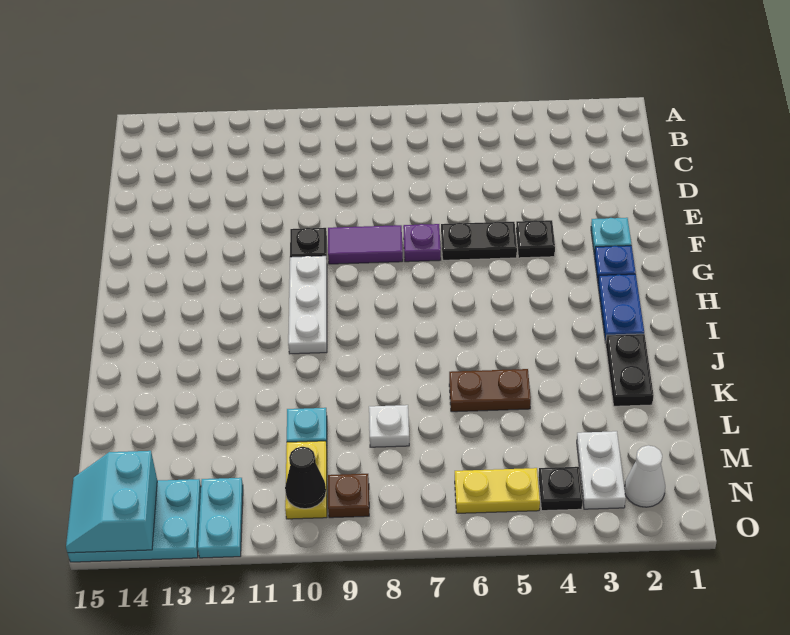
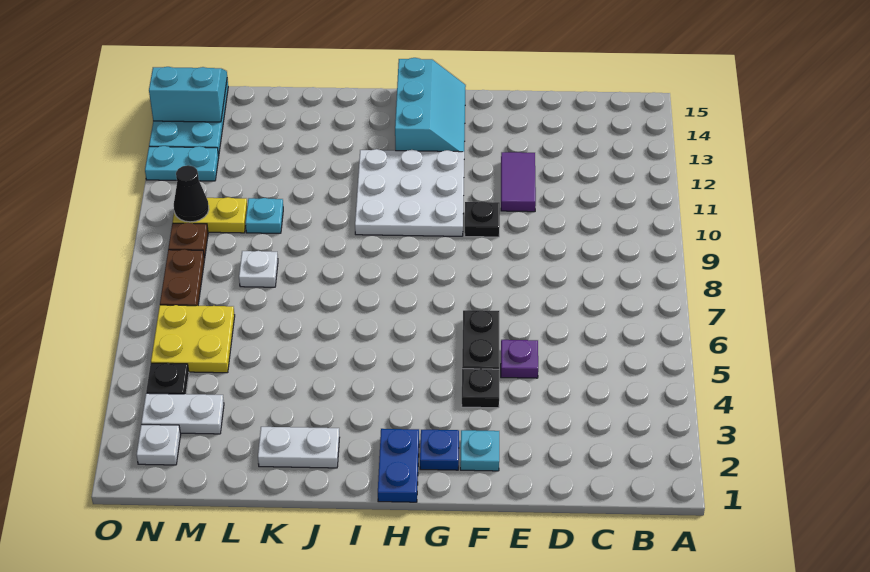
purple plate F7 level 1 -> purple plate E5 level 1
purple tile F8:F9 level 1 -> purple tile E11:E12 level 1
white plate G10:I10 level 1 -> white plate G10:I12 level 1
none -> cyan slope G13:H15 level 1 top H
blue plate H2:I2 level 1 -> blue plate H1:H2 level 1
black plate J2:K2 level 1 -> white plate J2:K2 level 1
brown plate K5:K6 level 1 -> brown plate N7:N8 level 1
white cone N2 level 1 -> white plate N2 level 1
yellow plate N5:N6 level 1 -> yellow plate M5:N6 level 1

